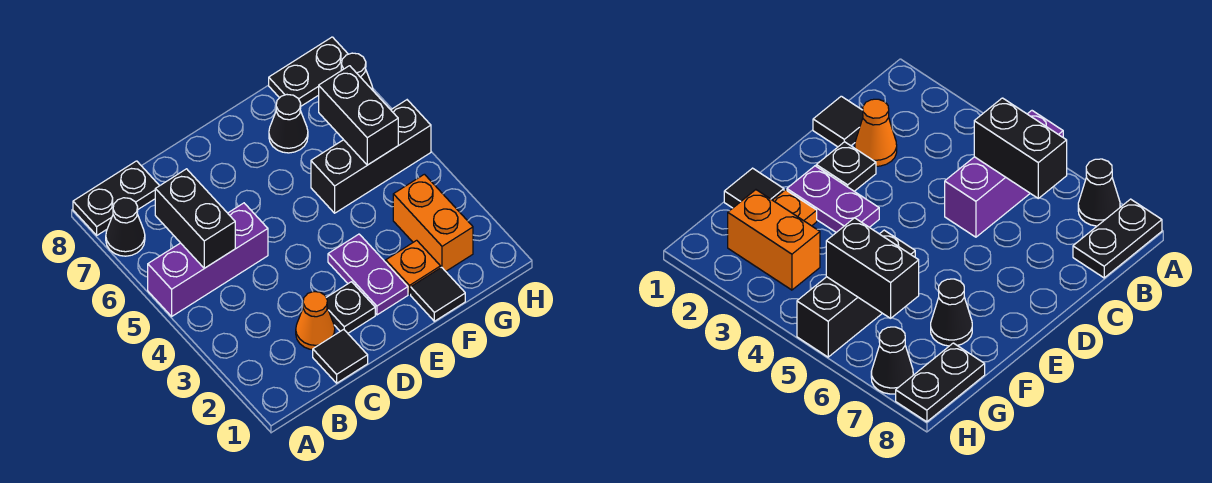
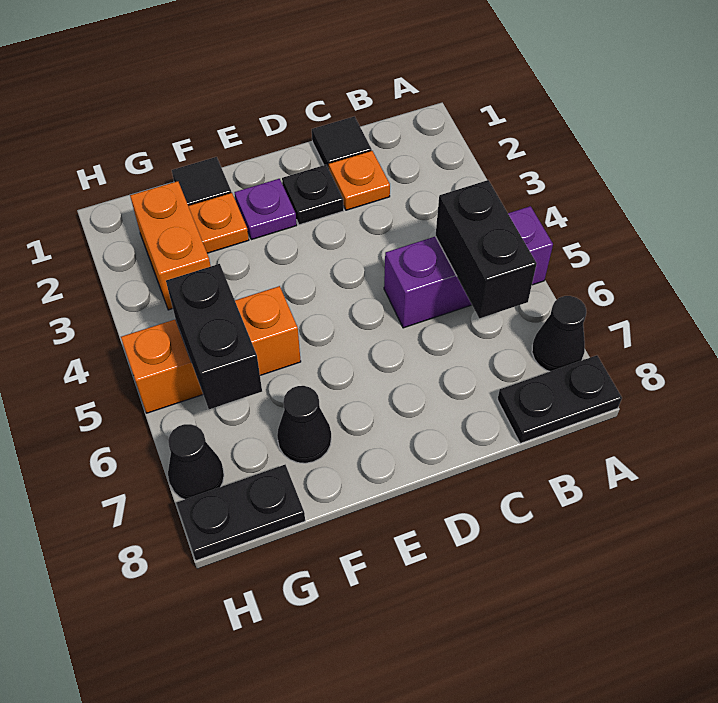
orange cone C2 level 1 -> orange plate C2 level 1
purple plate E2:E3 level 1 -> purple plate E2 level 1
black brick F5:H5 level 1 -> orange brick F5:H5 level 1

